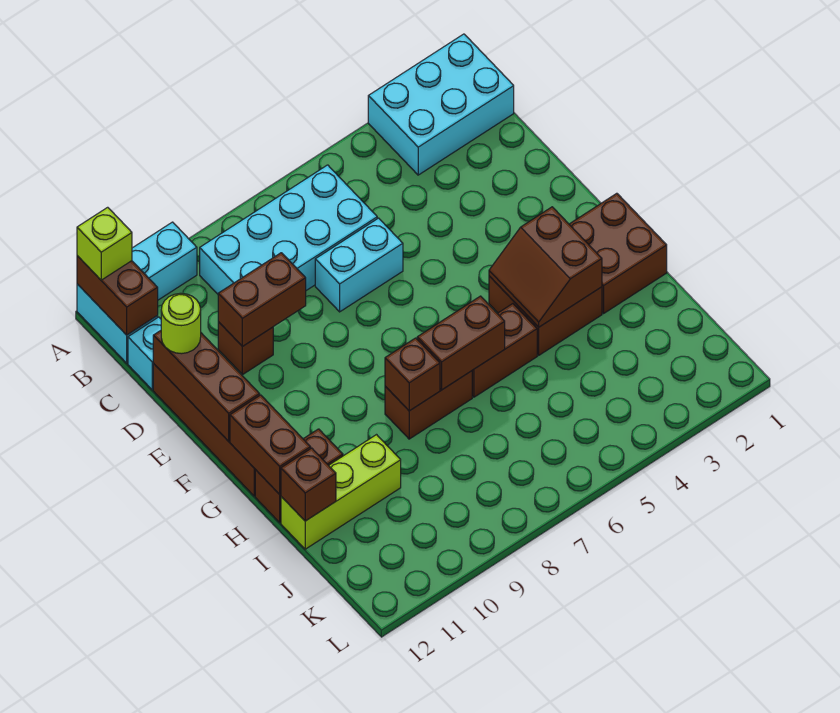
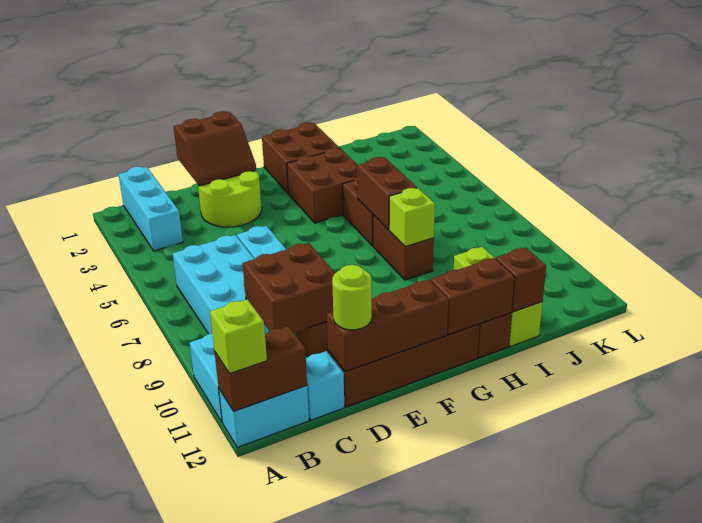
cyan brick A1:B3 level 1 -> cyan brick B1:B3 level 1
none -> lime round brick D2:E3 level 1
brown brick D9:D10 level 2 -> brown brick C9:D10 level 2
brown slope G3:H4 level 2 top 3 -> brown slope D1:E2 level 2 top 1
brown brick H8 level 2 -> lime brick H8 level 2

